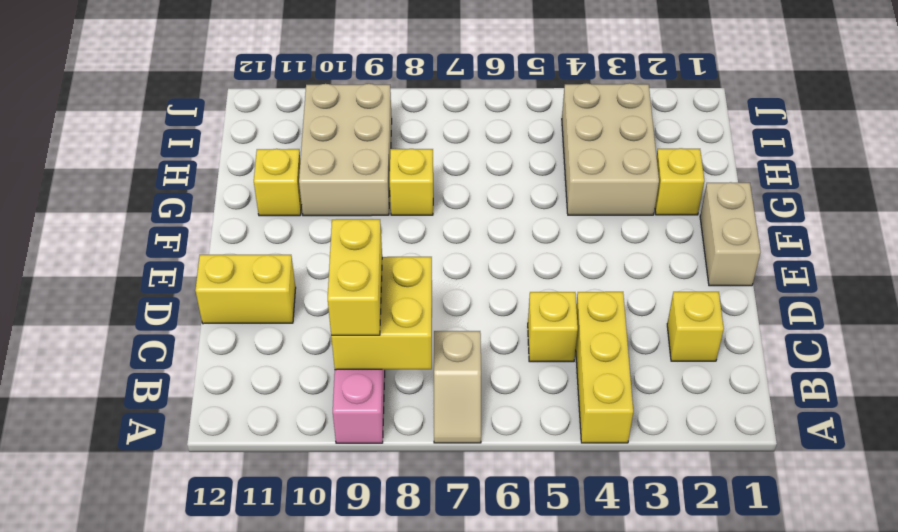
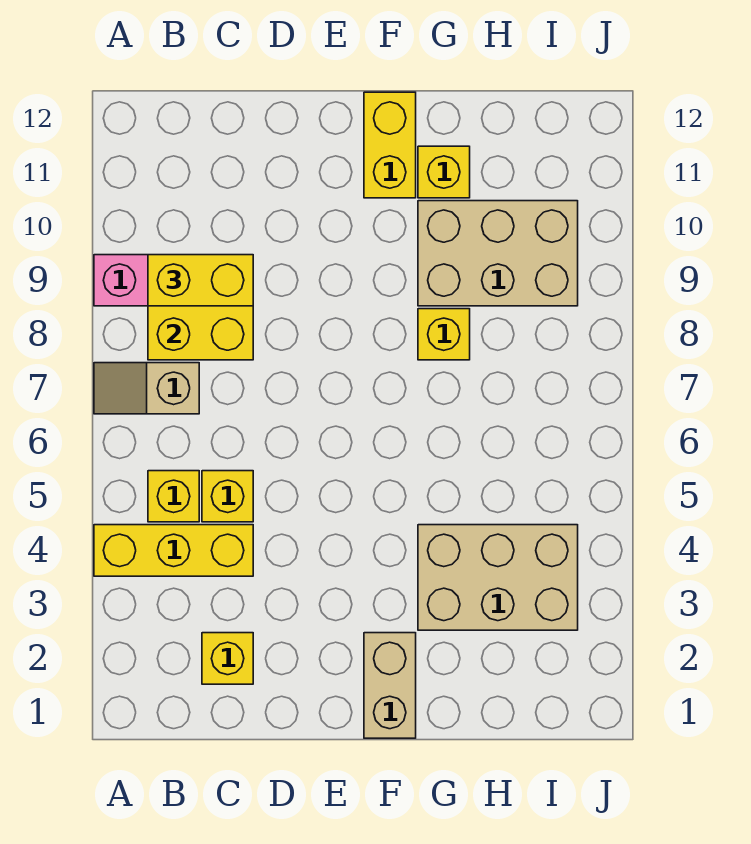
yellow brick D11:D12 level 1 -> yellow brick F11:F12 level 1
tan brick E1:F1 level 1 -> tan brick F1:F2 level 1
yellow brick G2 level 1 -> yellow brick B5 level 1

